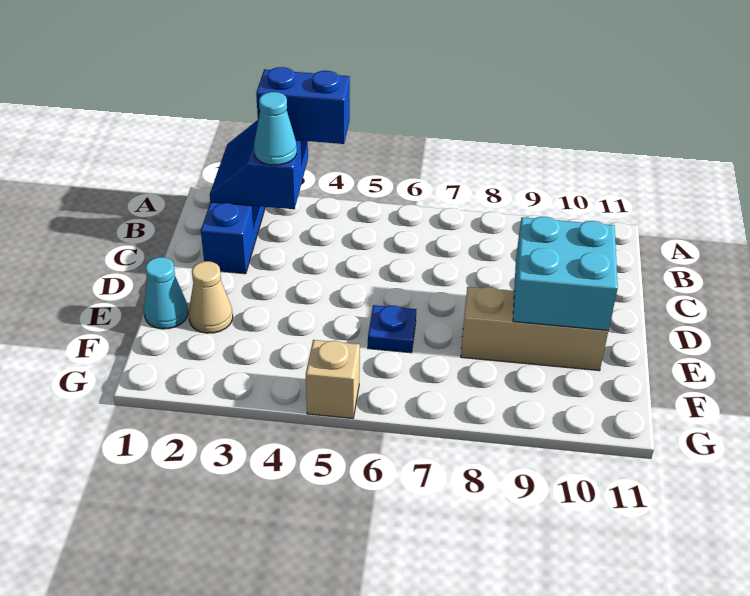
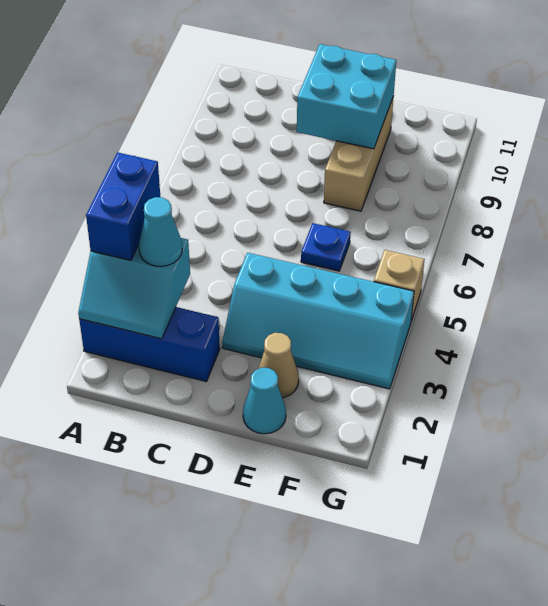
blue slope A2:B3 level 2 top 3 -> cyan slope A2:B3 level 2 top 3
none -> cyan slope D3:G4 level 1 top 4

